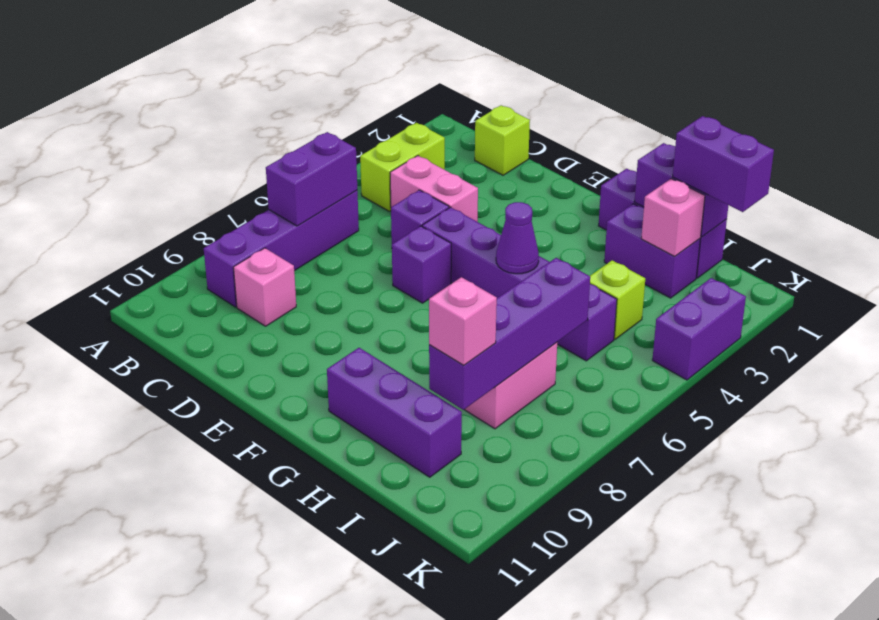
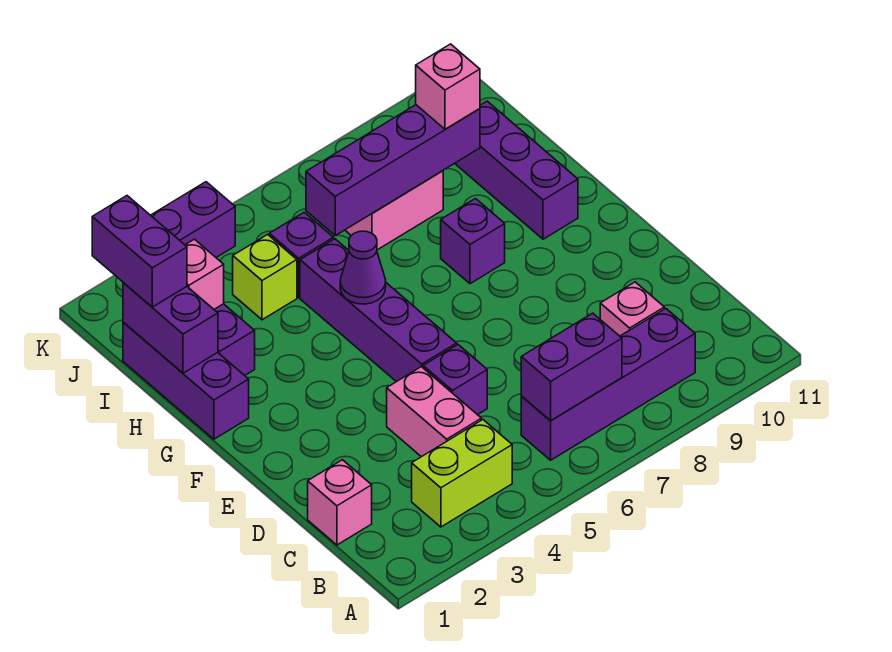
lime brick C1 level 1 -> pink brick C1 level 1
purple brick E6 level 1 -> purple brick G8 level 1

